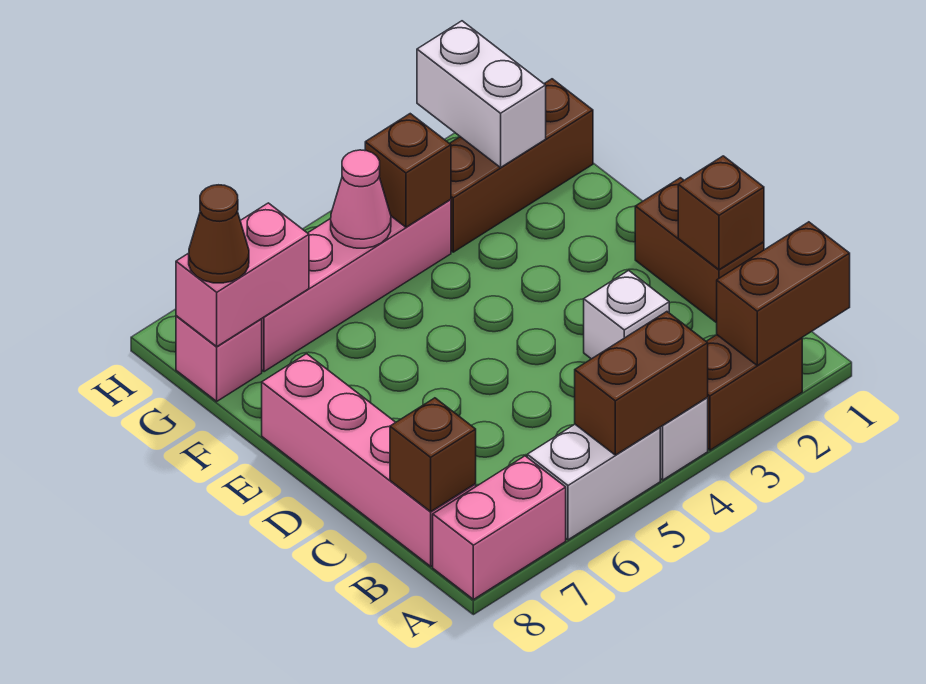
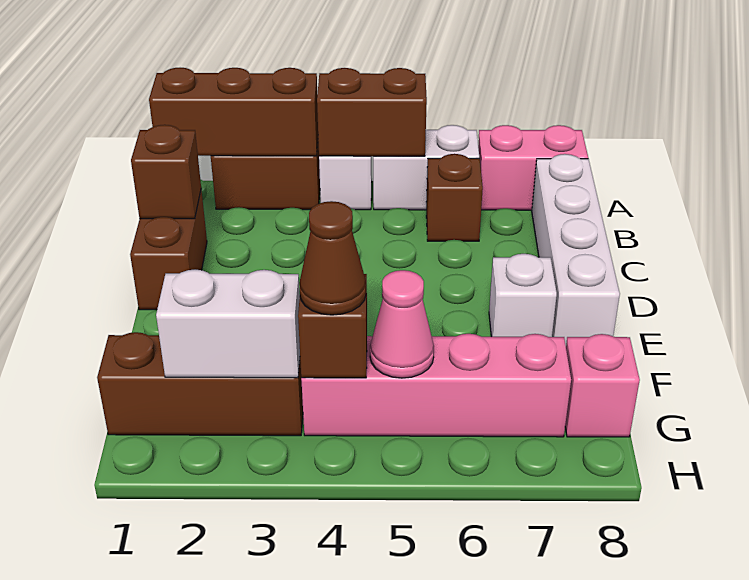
brown brick A1:A2 level 2 -> brown brick A1:A3 level 2
pink brick B8:E8 level 1 -> white brick B8:E8 level 1
brown brick B8 level 2 -> brown brick B6 level 1
white brick C3 level 1 -> white brick E7 level 1
white brick G2:H2 level 2 -> white brick G2:G3 level 2
pink brick G7:G8 level 2 -> none
brown cone G8 level 3 -> brown cone G4 level 3

